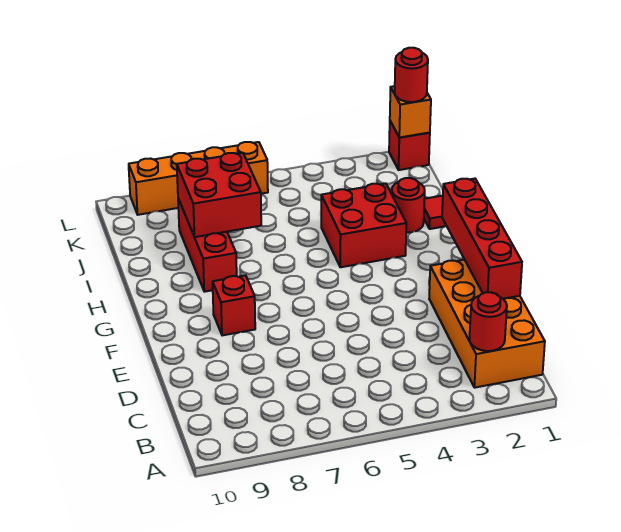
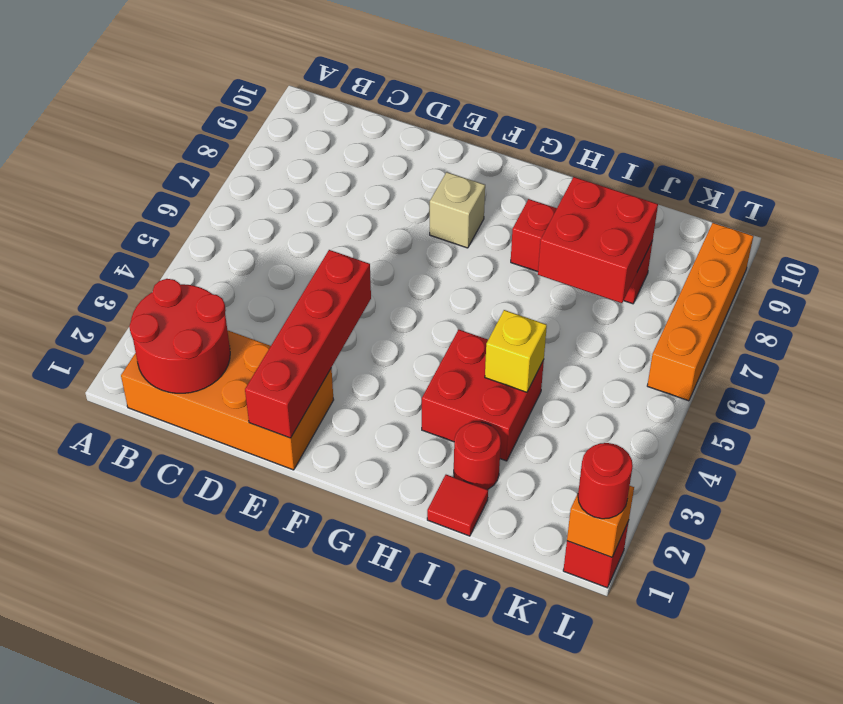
red round brick B2 level 2 -> red round brick B1:C2 level 2
red brick D1:G1 level 2 -> red brick E1:E4 level 2
red brick F8 level 1 -> tan brick F8 level 1
none -> yellow brick I4 level 2

